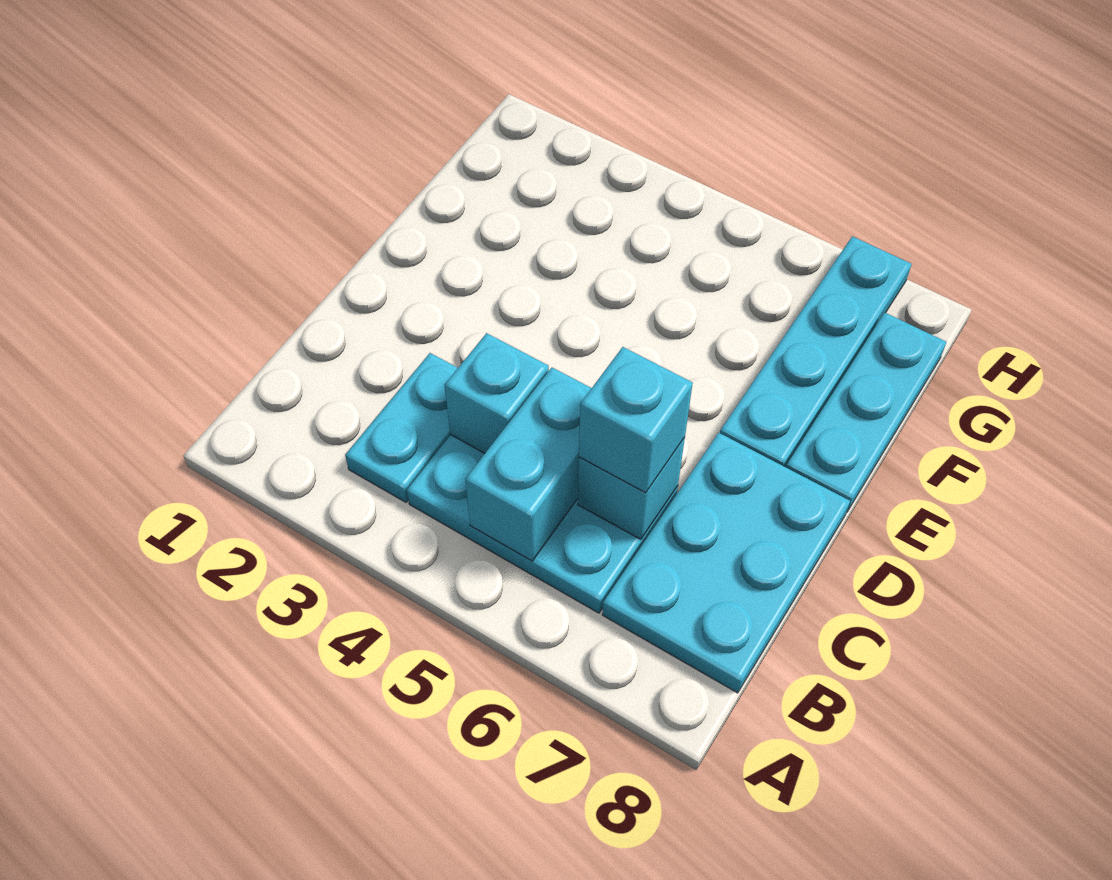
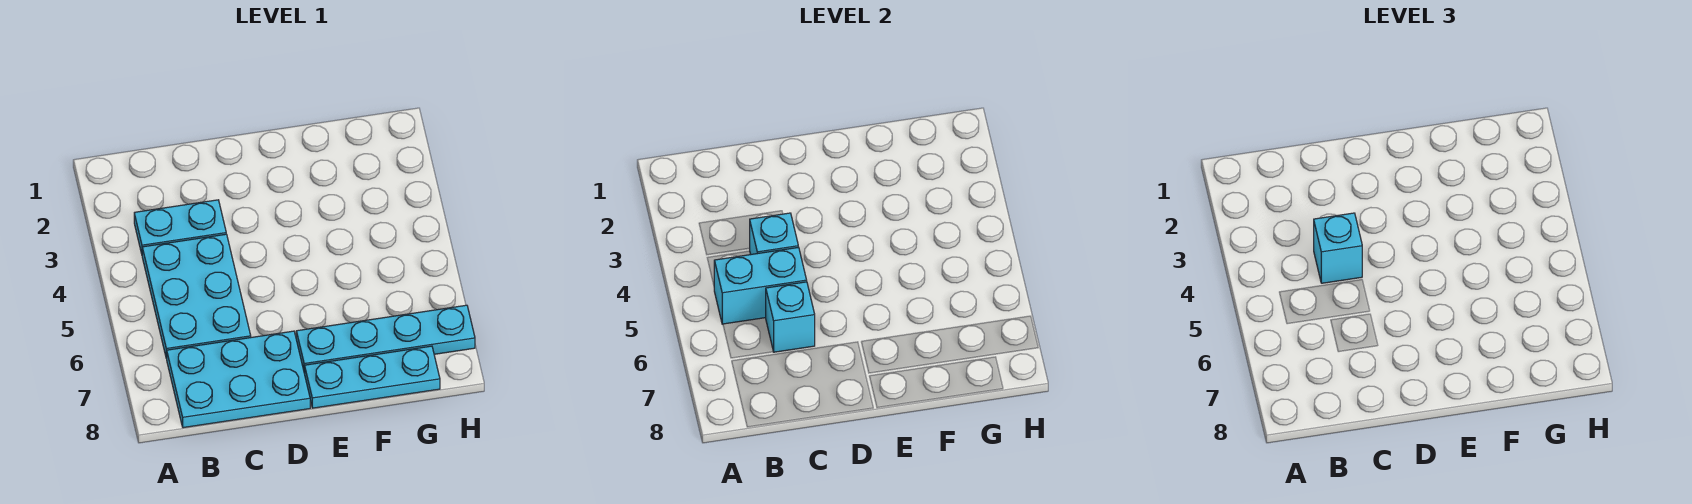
cyan brick C6 level 3 -> cyan brick C4 level 3

